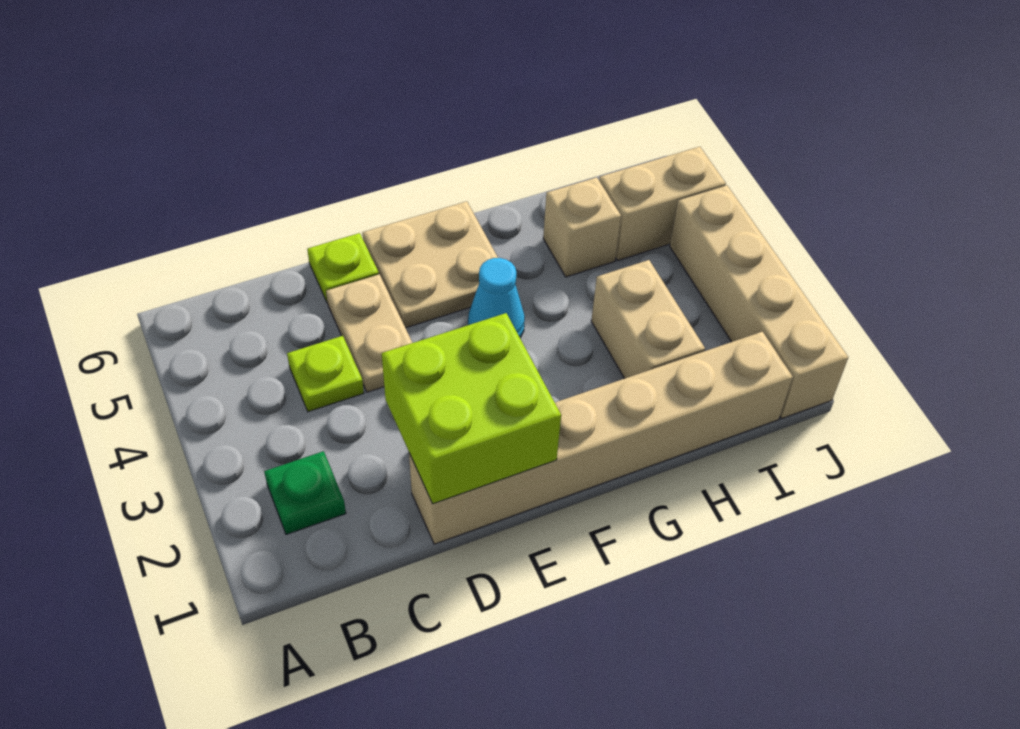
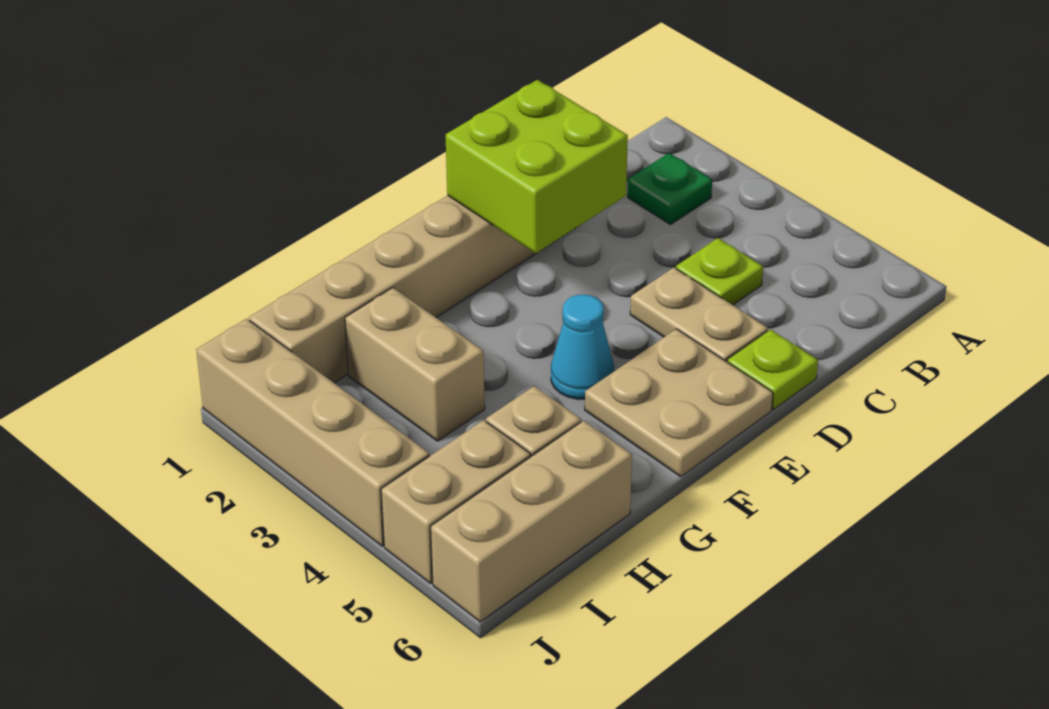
none -> tan brick H6:J6 level 1

